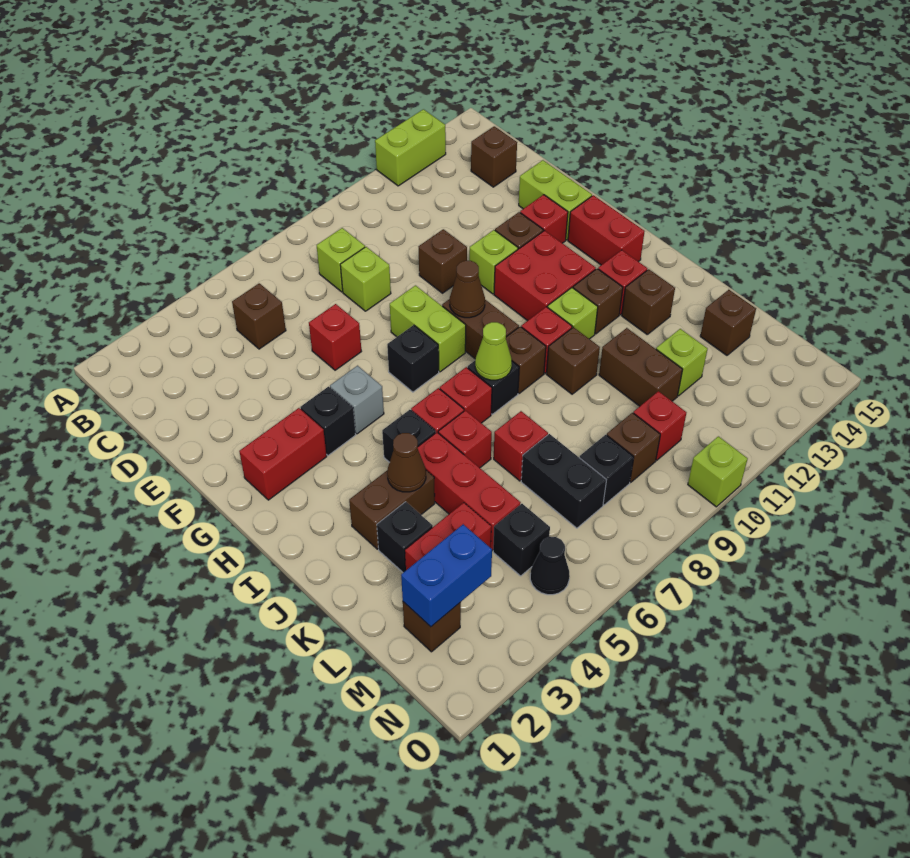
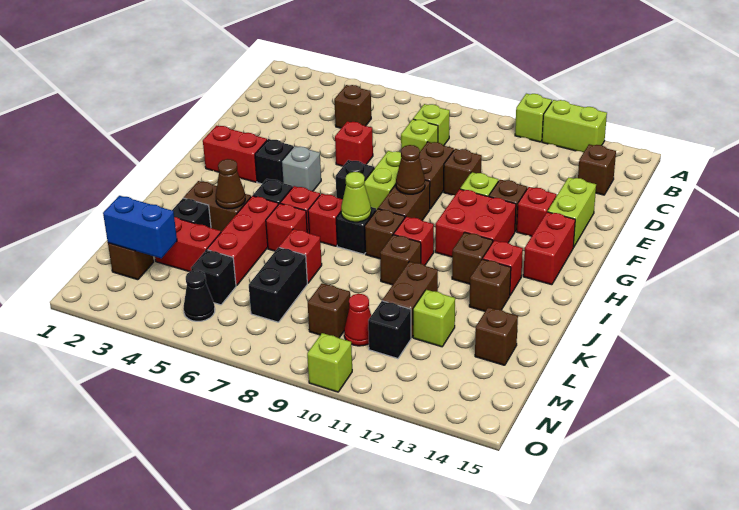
none -> brown brick E9:F9 level 1
lime brick I11 level 1 -> lime brick A11 level 1
black brick M8 level 1 -> black brick M11 level 1
red brick M10 level 1 -> red cone M10 level 1

